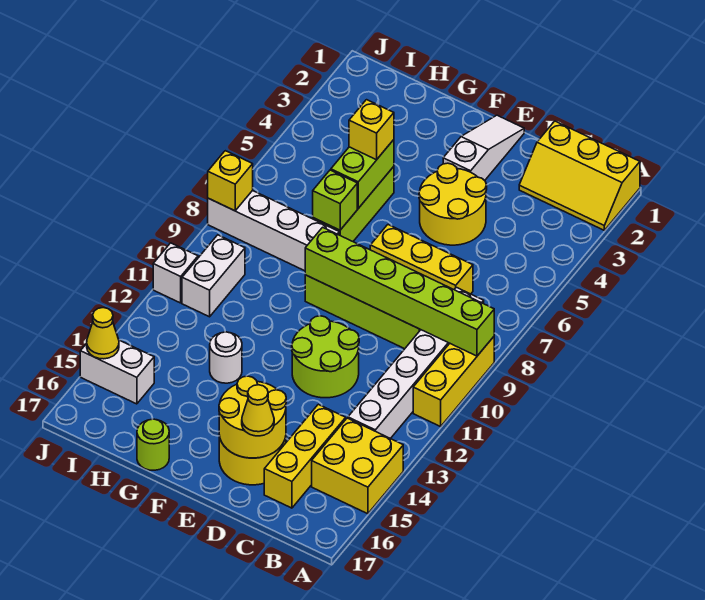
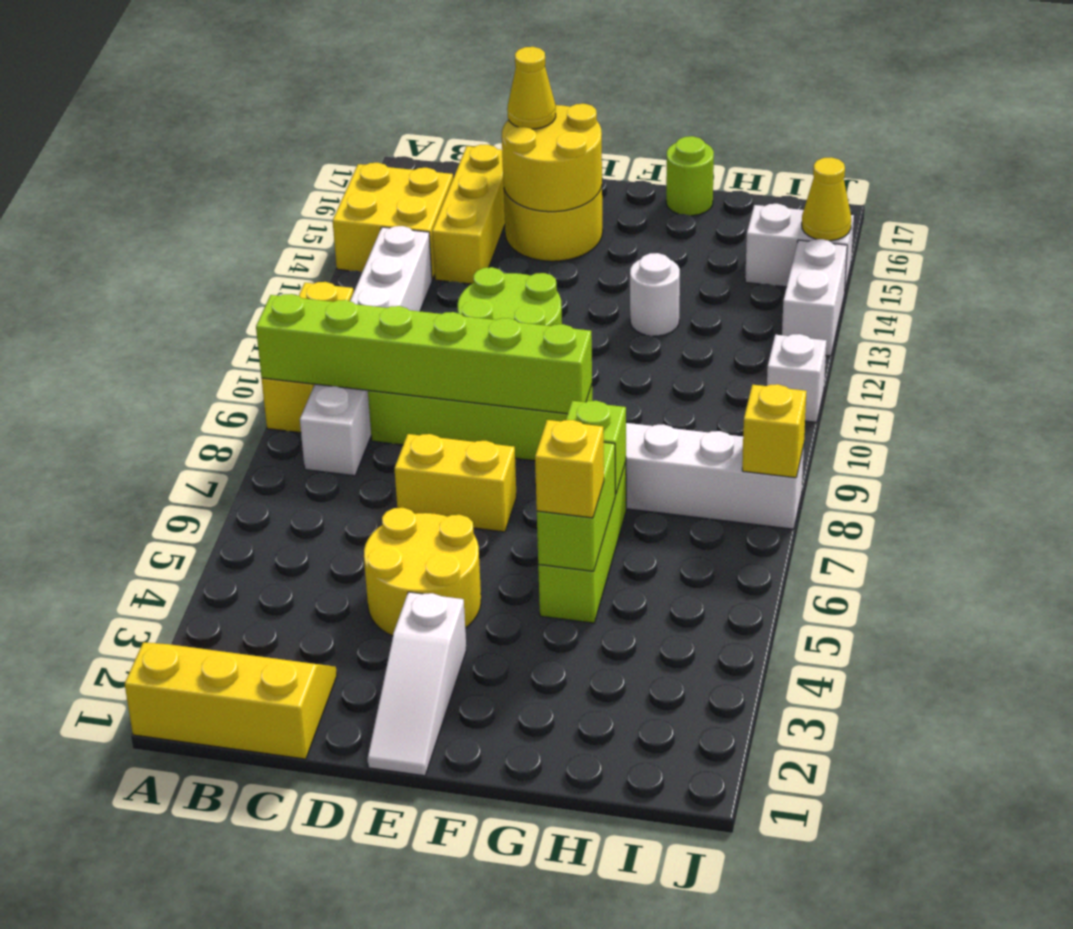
yellow brick C7:E7 level 1 -> yellow brick D7:E7 level 1
white brick I10:I11 level 1 -> white brick J13:J14 level 1

